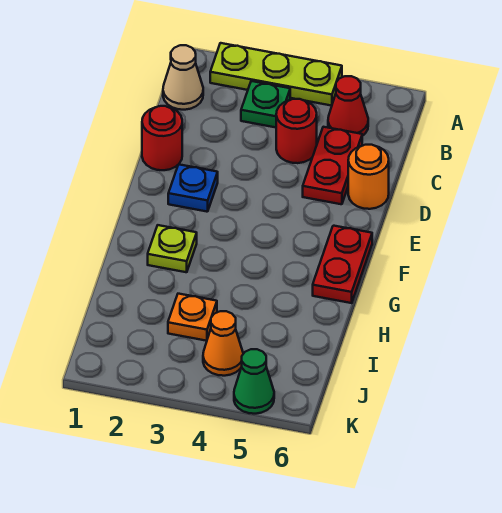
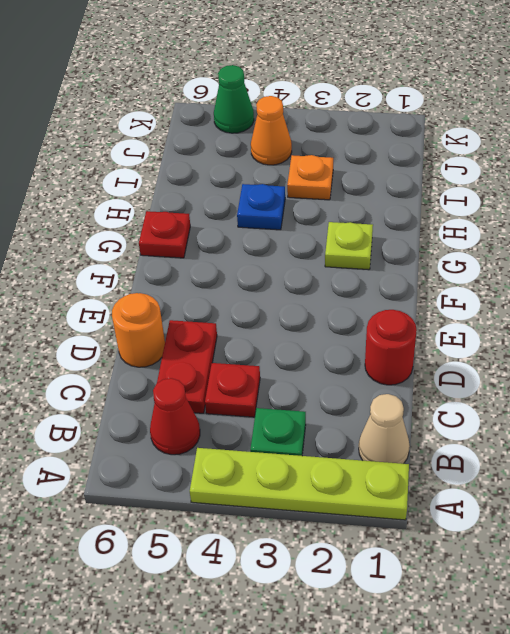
lime plate A2:A4 level 1 -> lime plate A1:A4 level 1
red round brick C4 level 1 -> red plate C4 level 1
blue plate E2 level 1 -> blue plate H4 level 1
red plate F6:G6 level 1 -> red plate G6 level 1

